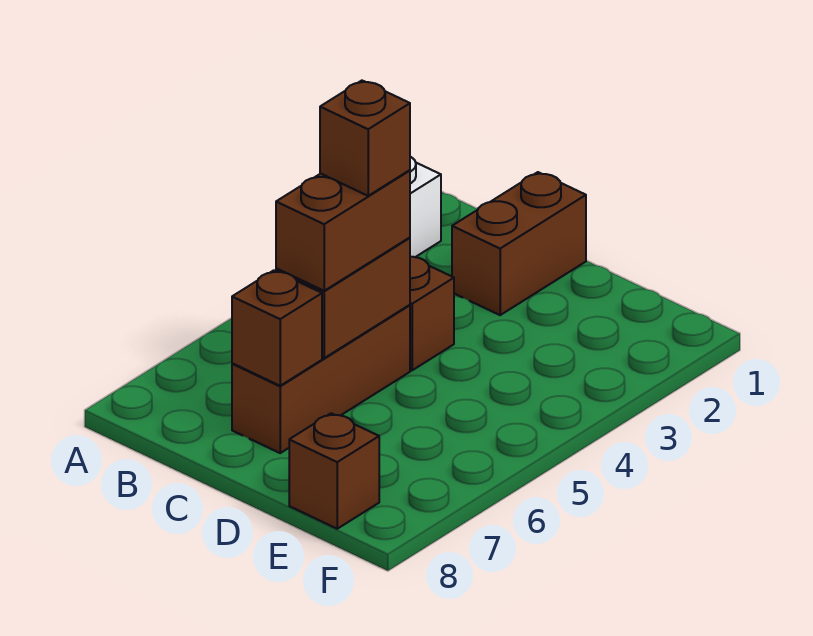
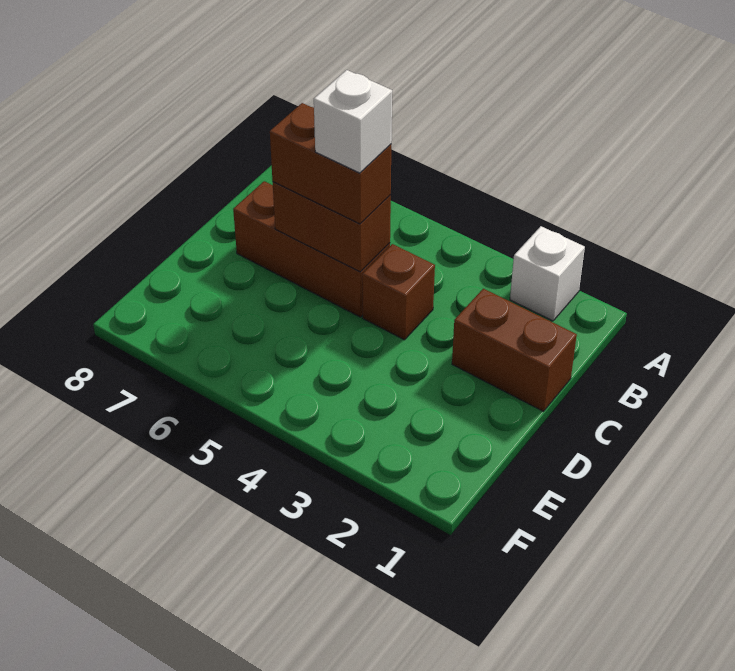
brown brick C5 level 4 -> white brick C5 level 4
brown brick C7 level 2 -> none
brown brick E8 level 1 -> none

